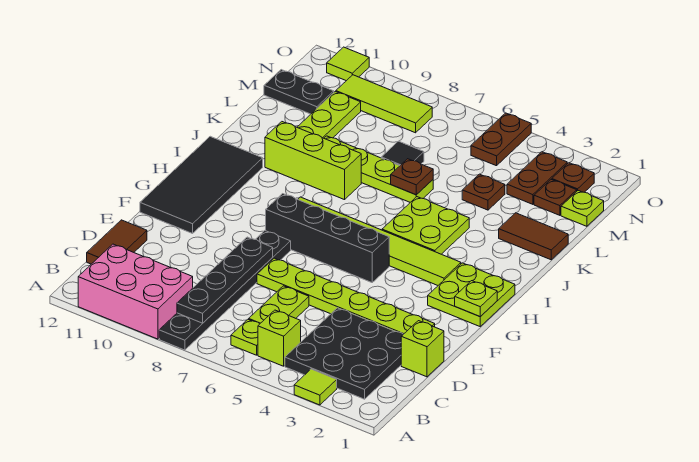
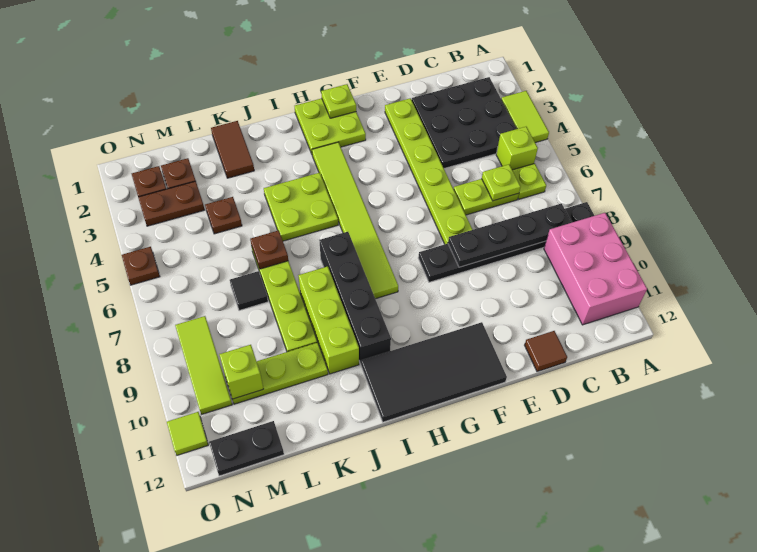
lime tile A3 level 1 -> lime tile A3:A4 level 1
brown tile C12:D12 level 1 -> brown tile D12 level 1
lime brick D1 level 1 -> lime brick M10 level 2
black brick G5:G8 level 1 -> black brick I7:I10 level 1
lime plate M1 level 1 -> lime plate C6 level 2
black plate M11:M12 level 1 -> black plate M12:N12 level 1
brown plate N5:O5 level 1 -> brown plate O5 level 1

